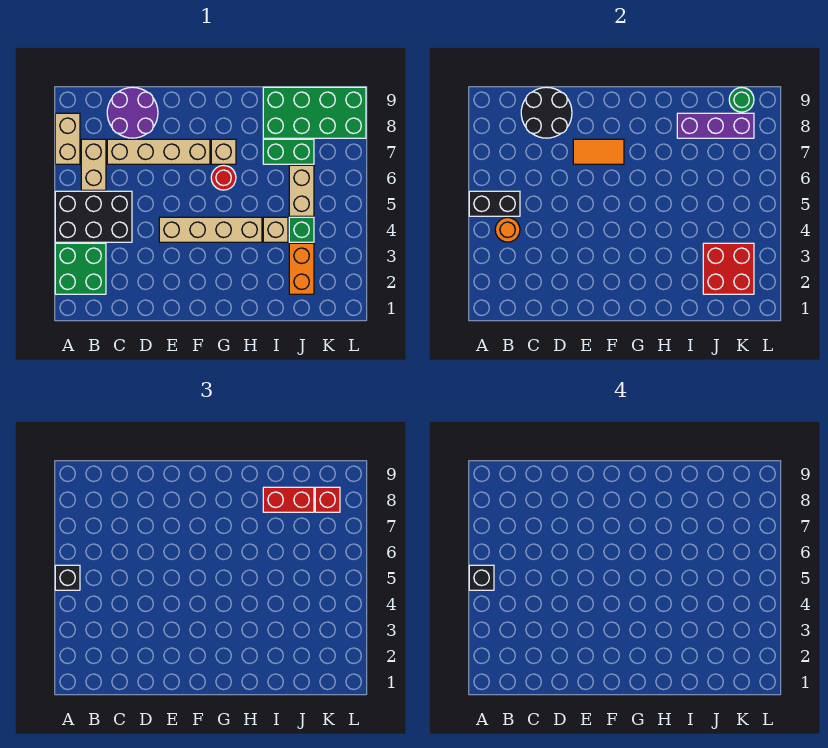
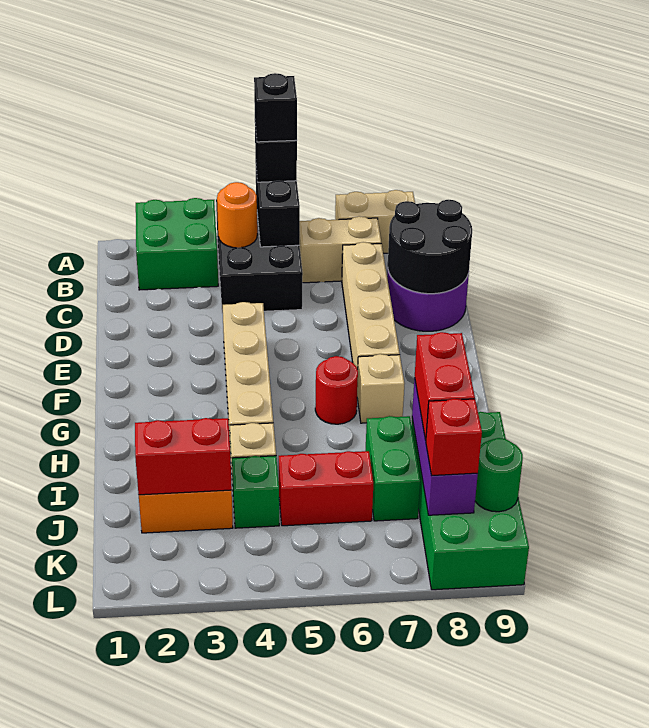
orange tile E7:F7 level 2 -> none
red brick J2:K3 level 2 -> red brick J2:J3 level 2
tan brick J5:J6 level 1 -> red brick J5:J6 level 1

